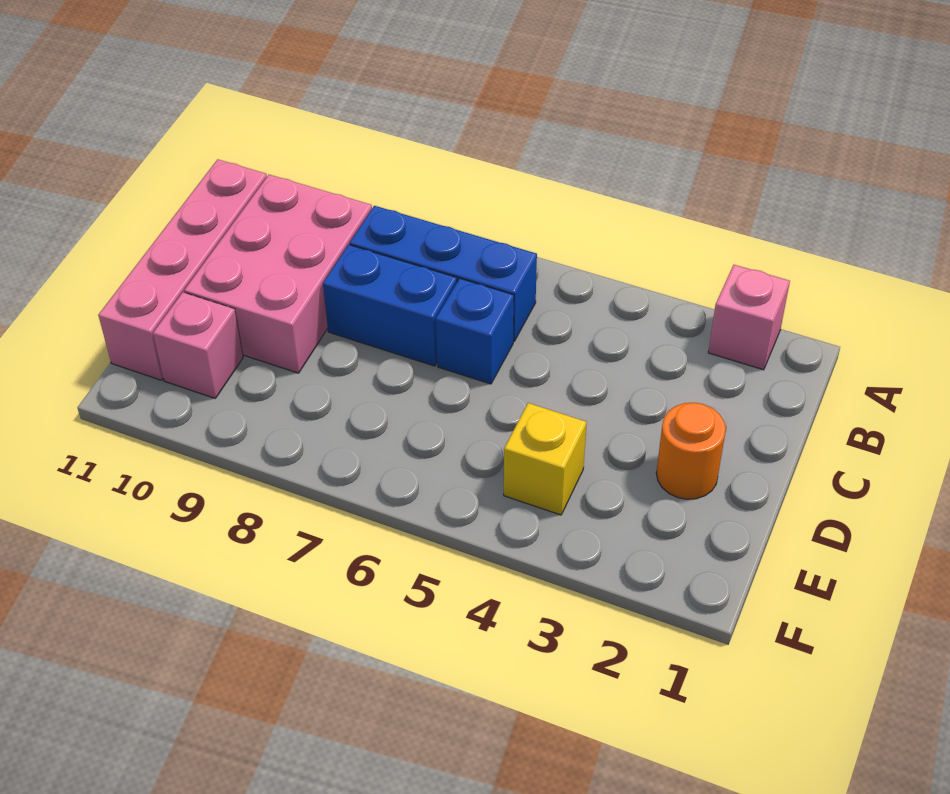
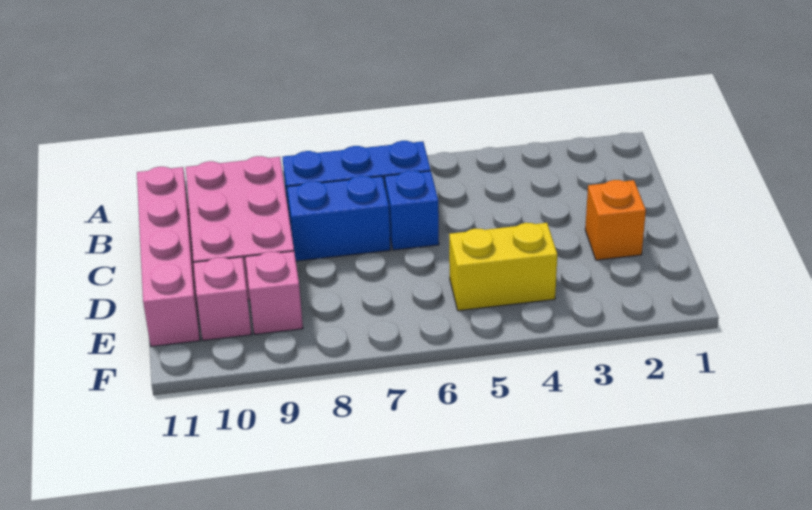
pink brick A2 level 1 -> pink brick E9 level 1
orange round brick D2 level 1 -> orange brick D2 level 1
yellow brick E4 level 1 -> yellow brick E4:E5 level 1

